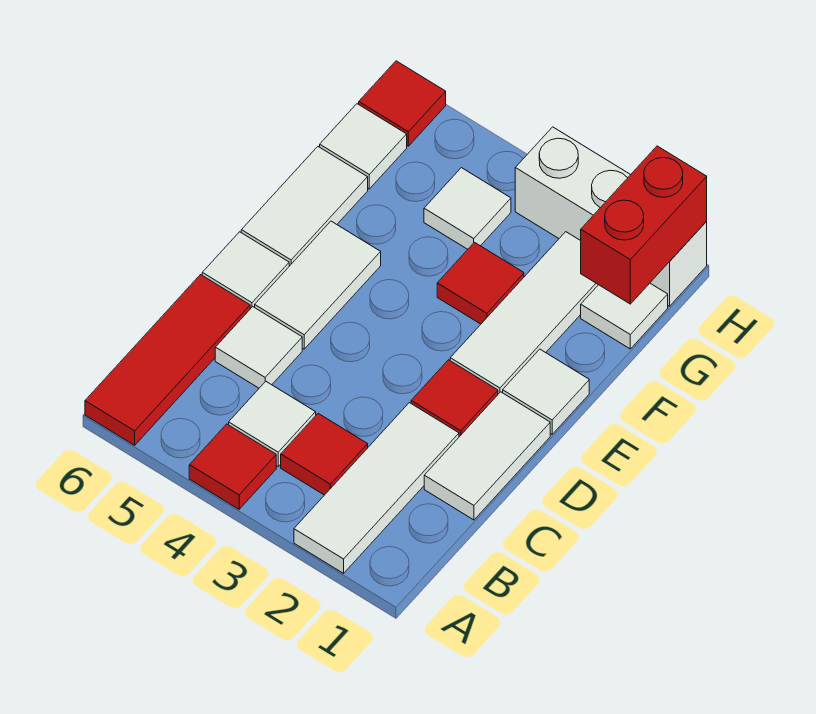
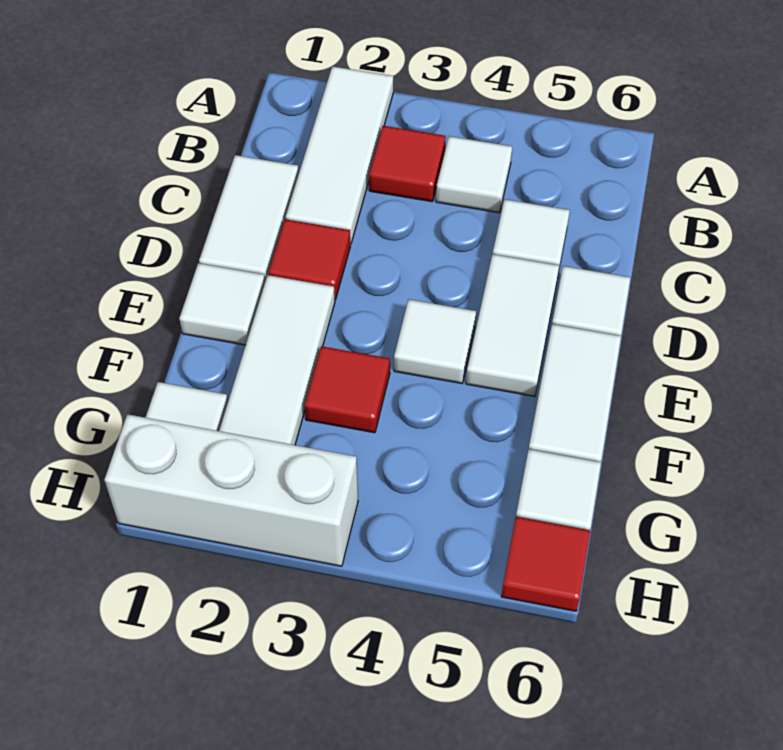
red tile A4 level 1 -> none
red tile A6:C6 level 1 -> none
red brick G1:H1 level 2 -> none
white tile G4 level 1 -> white tile E4 level 1

